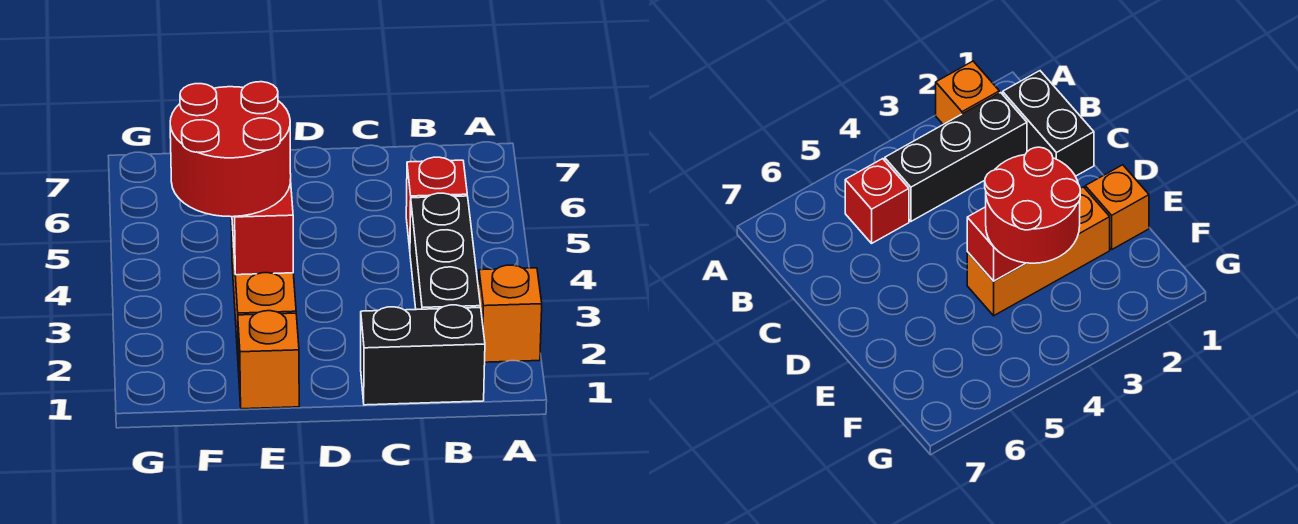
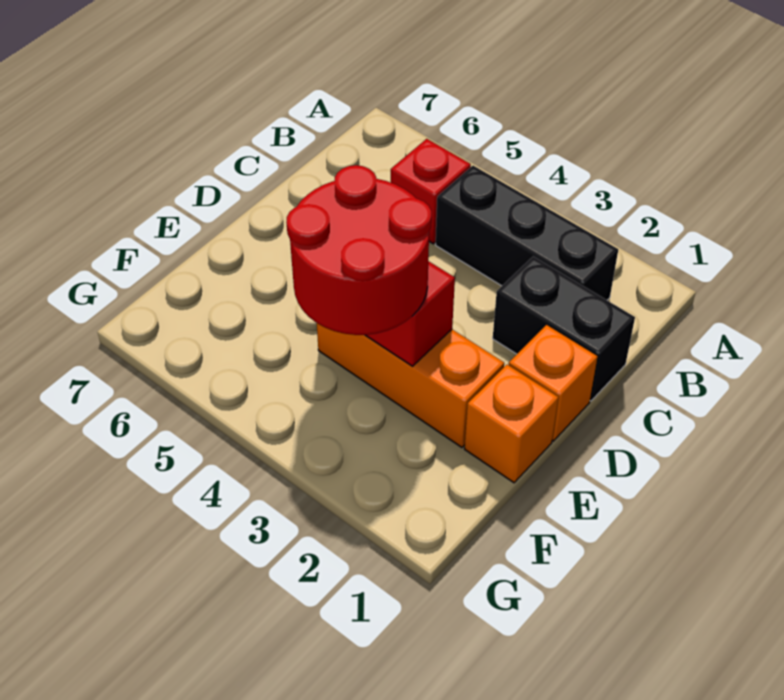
orange brick A2 level 1 -> orange brick D1 level 1
black brick B1:C1 level 1 -> black brick C1:C2 level 1

